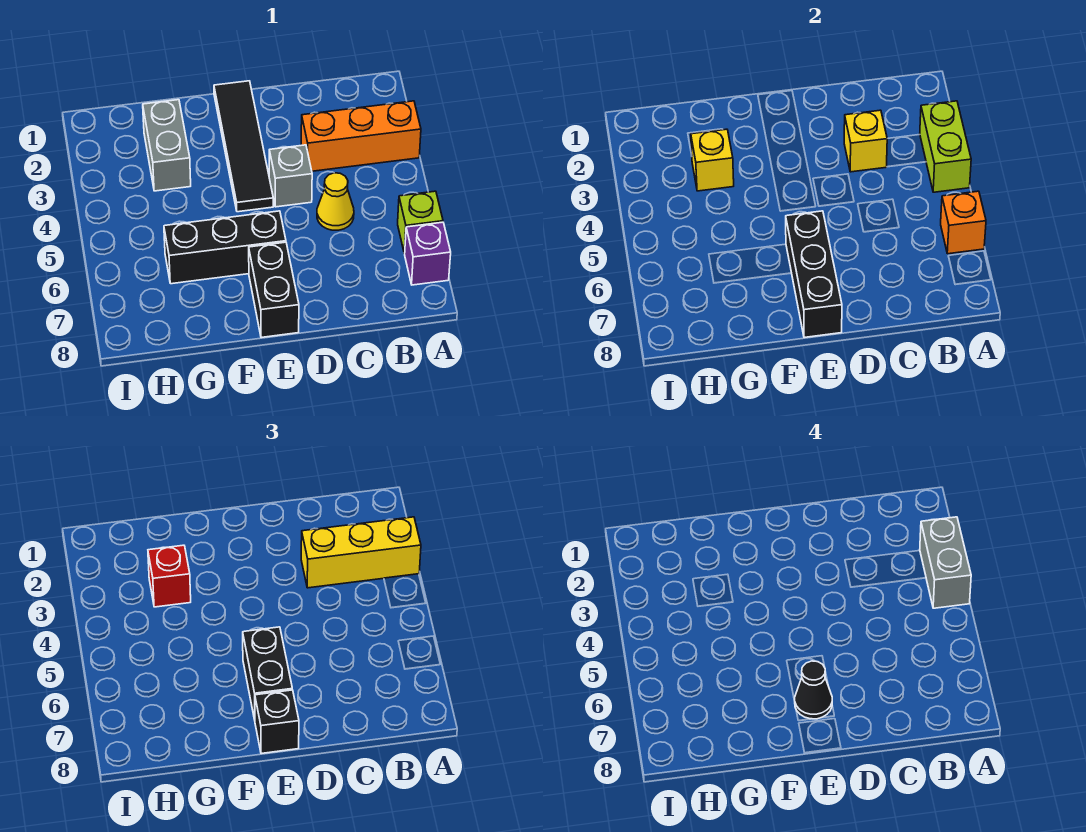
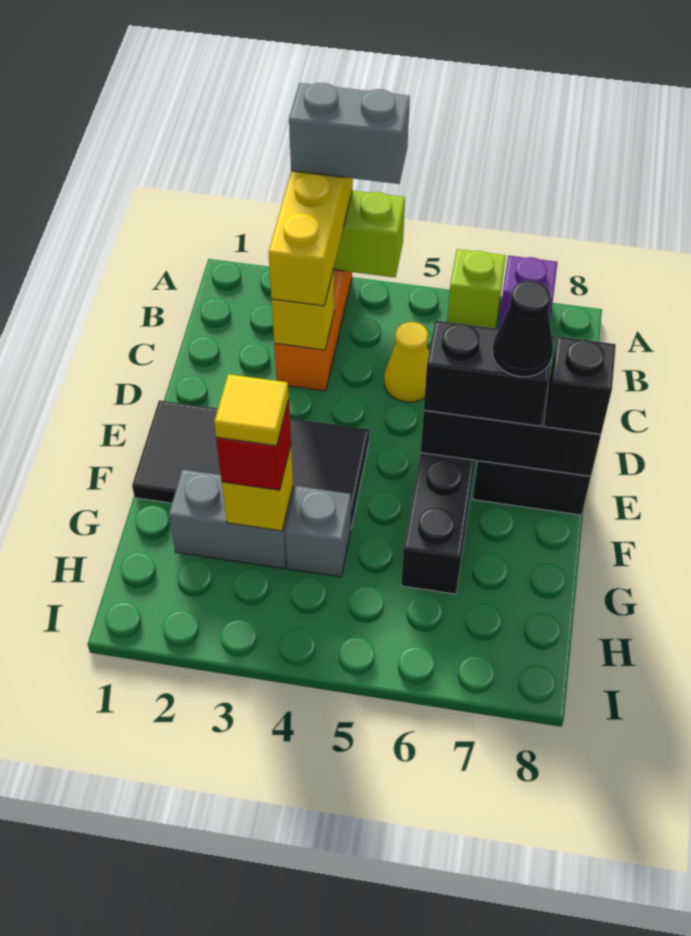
orange brick A6 level 2 -> none
grey brick D4 level 1 -> grey brick G4 level 1
black tile E1:E4 level 1 -> black tile E1:F4 level 1
none -> yellow tile G3 level 4

